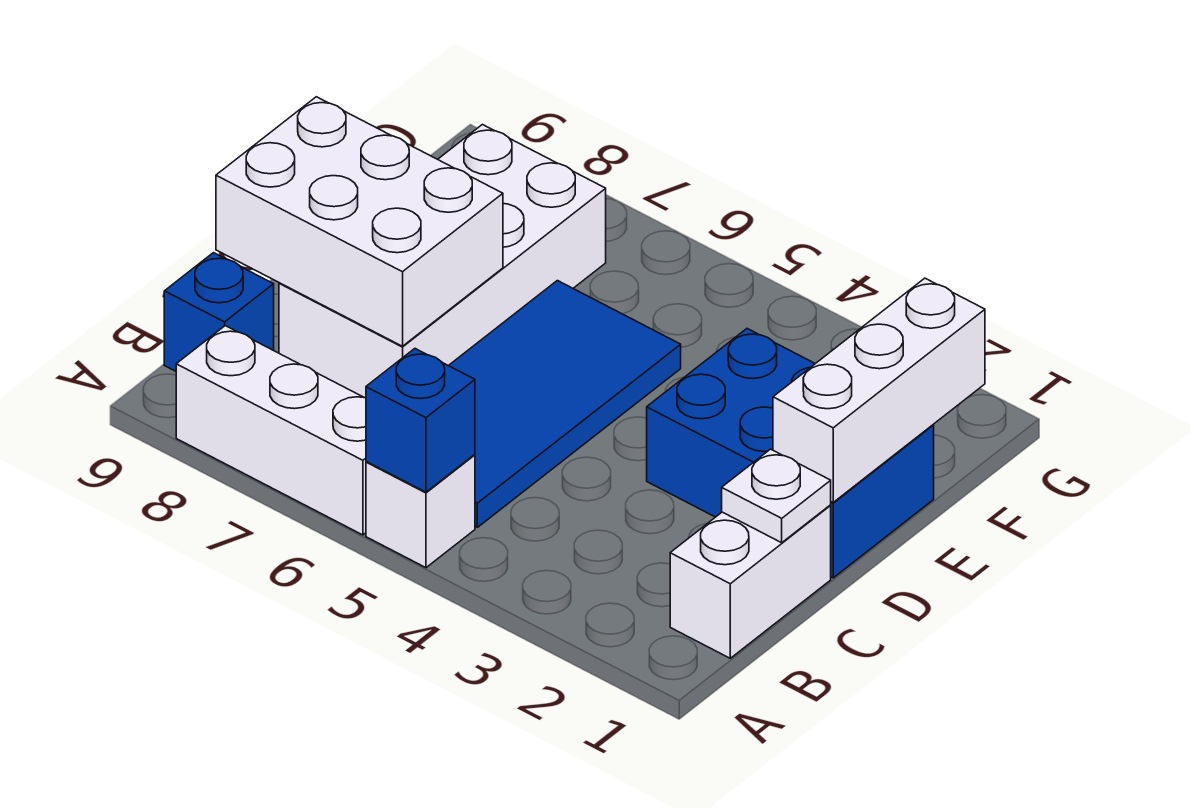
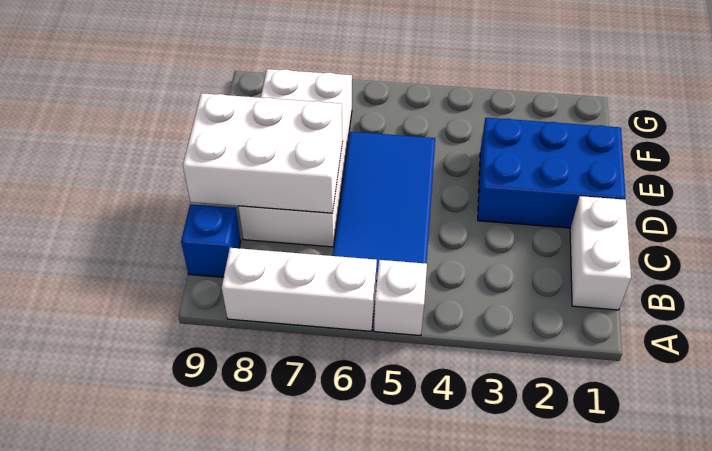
blue brick A5 level 2 -> none
white plate C1 level 2 -> none
white brick D1:F1 level 2 -> none

